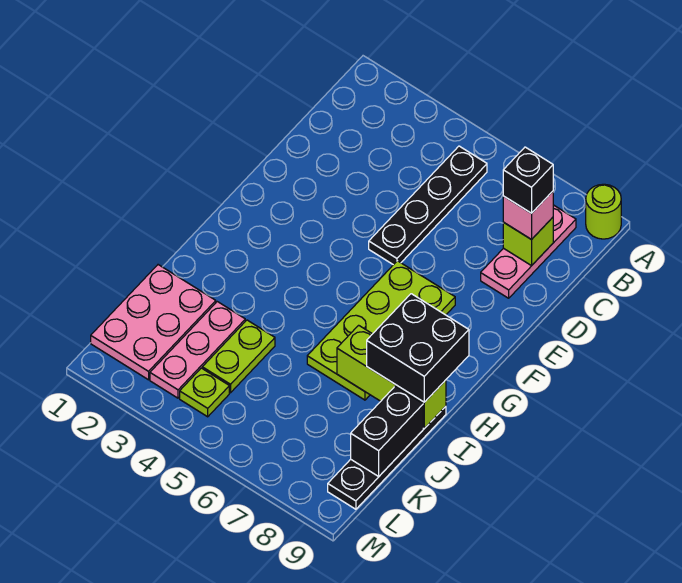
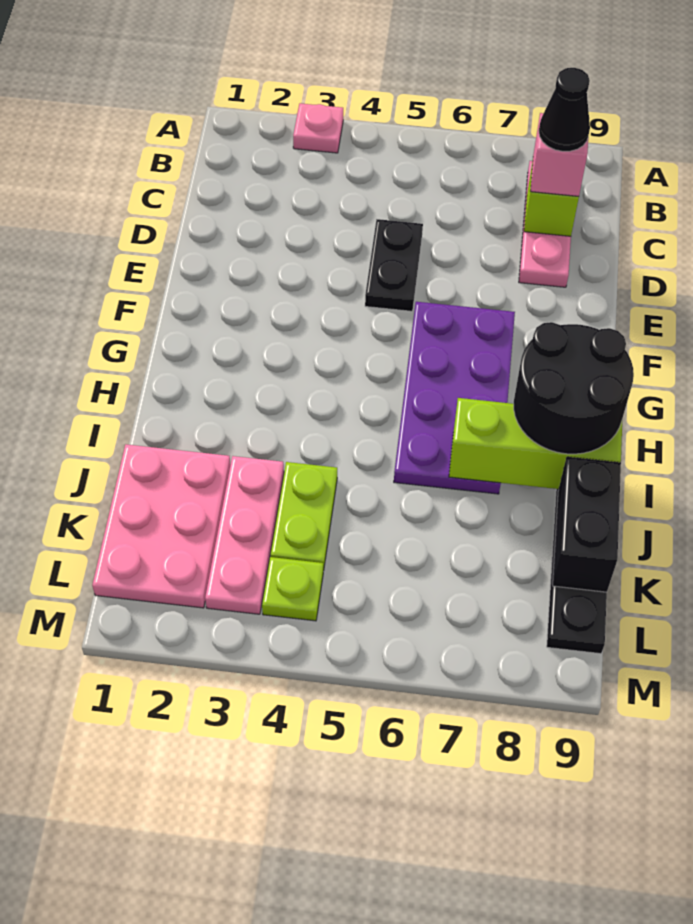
none -> pink plate A3 level 1
lime round brick A9 level 1 -> none
black plate B5:E5 level 1 -> black plate D5:E5 level 1
black brick C8 level 4 -> black cone C8 level 4
lime plate F6:I7 level 1 -> purple plate F6:I7 level 1
black brick H8:I9 level 3 -> black round brick H8:I9 level 3

